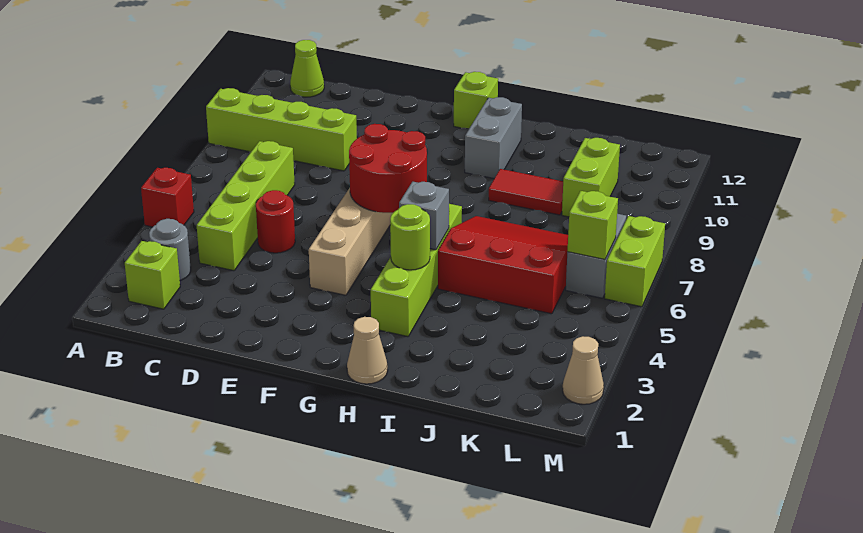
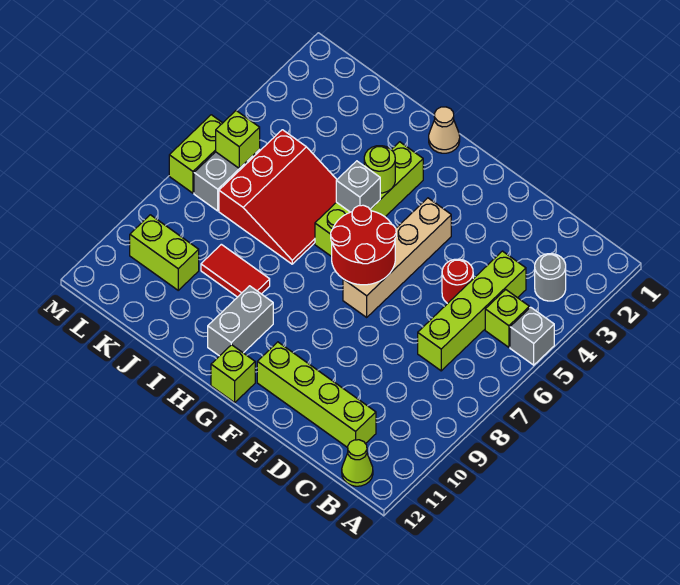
red brick A5 level 1 -> grey brick A5 level 1
lime brick A9:D9 level 1 -> lime brick C11:F11 level 1
lime brick B2 level 1 -> lime brick B5 level 1
red slope I5:K7 level 1 top 5 -> red slope I5:K7 level 1 top K
lime brick K9:K10 level 1 -> lime brick K10:L10 level 1
tan cone M2 level 1 -> none

